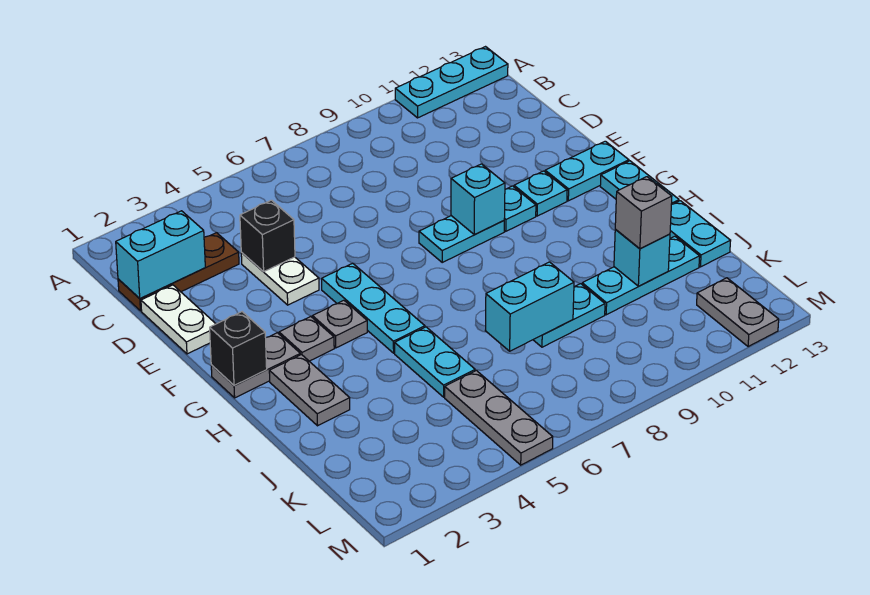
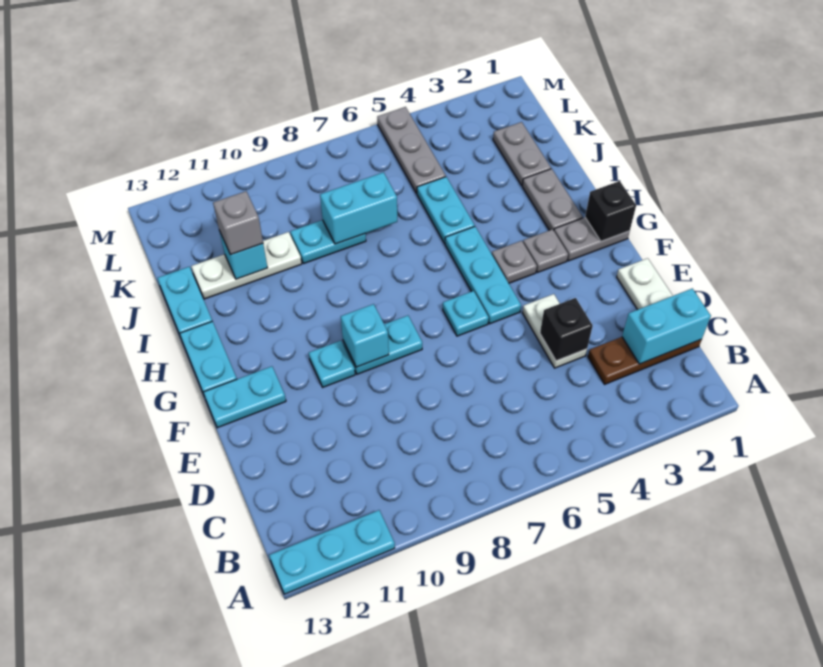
cyan plate F11 level 1 -> cyan plate F6 level 1
cyan plate J10:J12 level 1 -> white plate J10:J12 level 1
grey plate L12:M12 level 1 -> grey plate J2:K2 level 1

